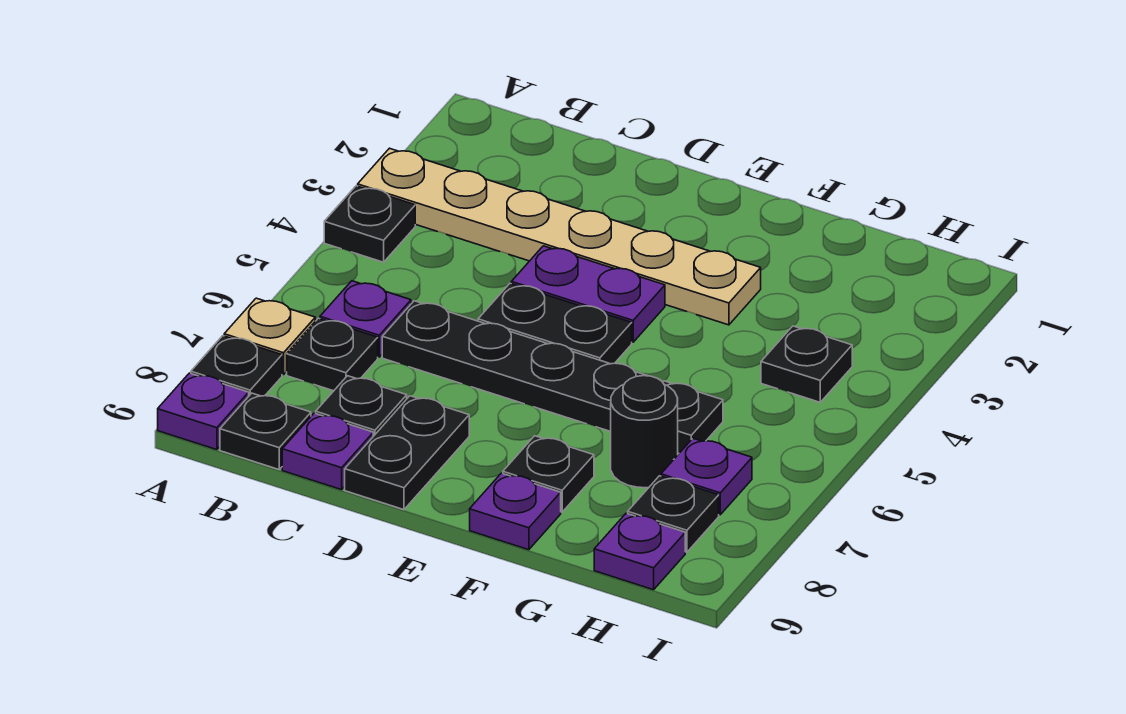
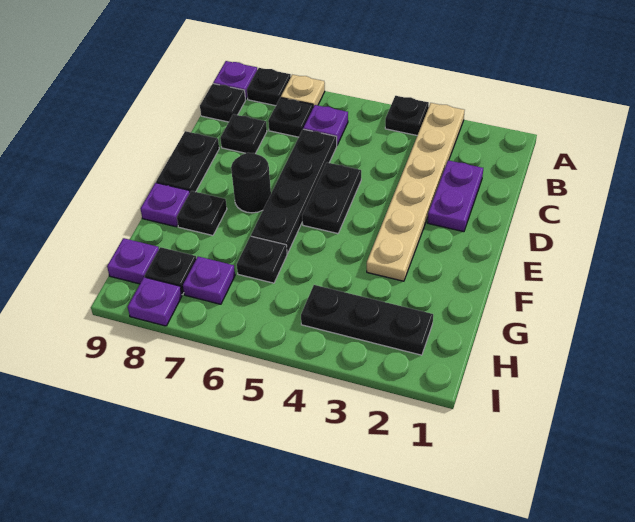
purple plate C9 level 1 -> purple plate I8 level 1
purple plate D4:E4 level 1 -> purple plate C2:D2 level 1
black plate D8:D9 level 1 -> black plate D9:E9 level 1
black round brick G7 level 1 -> black round brick E7 level 1
black plate H4 level 1 -> black plate H2:H4 level 1

